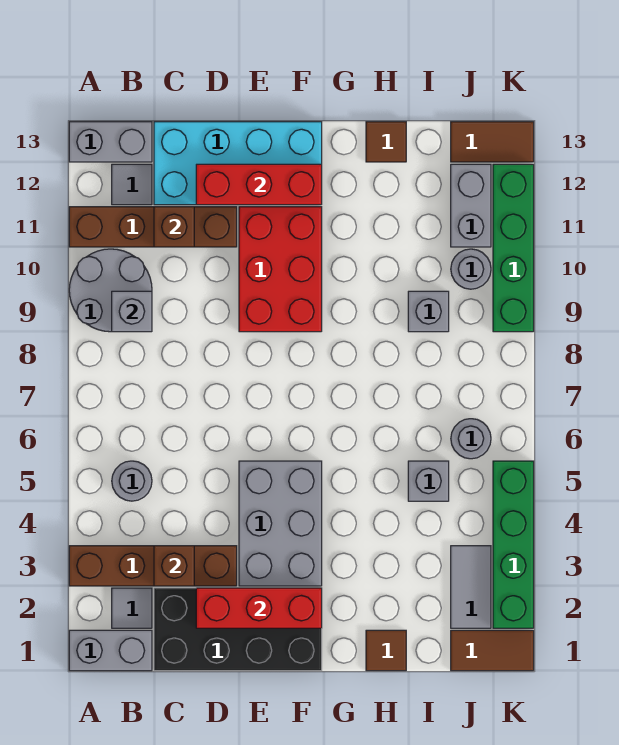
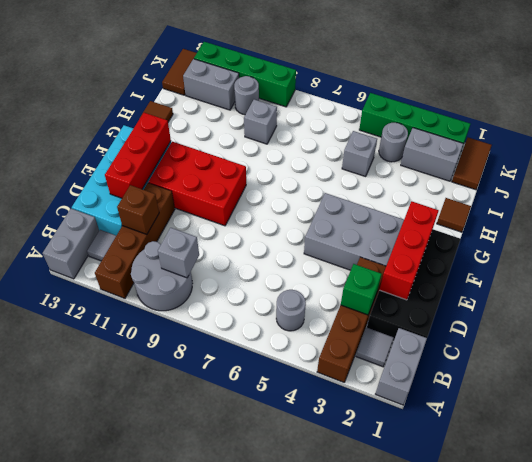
brown brick C3 level 2 -> green brick C3 level 2
grey tile J2:J3 level 1 -> grey brick J2:J3 level 1
grey round brick J6 level 1 -> grey round brick J4 level 1

